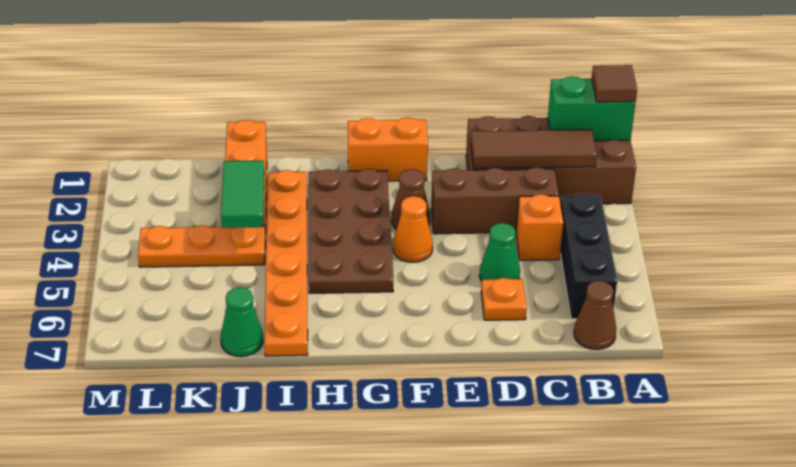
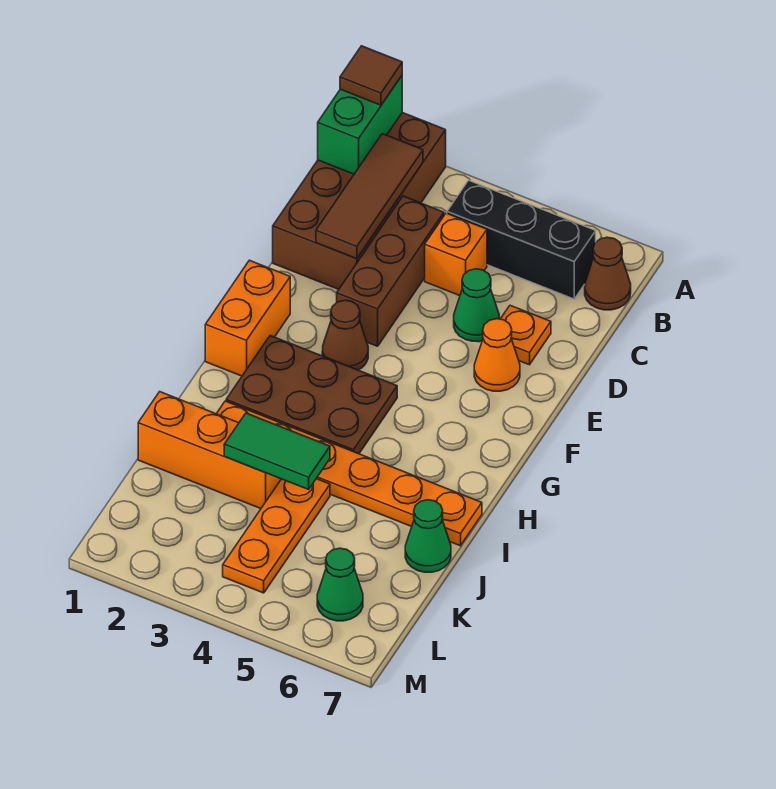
orange cone F4 level 1 -> orange cone E6 level 1
brown plate G2:H5 level 1 -> brown plate G2:H4 level 1
none -> green cone L6 level 1

